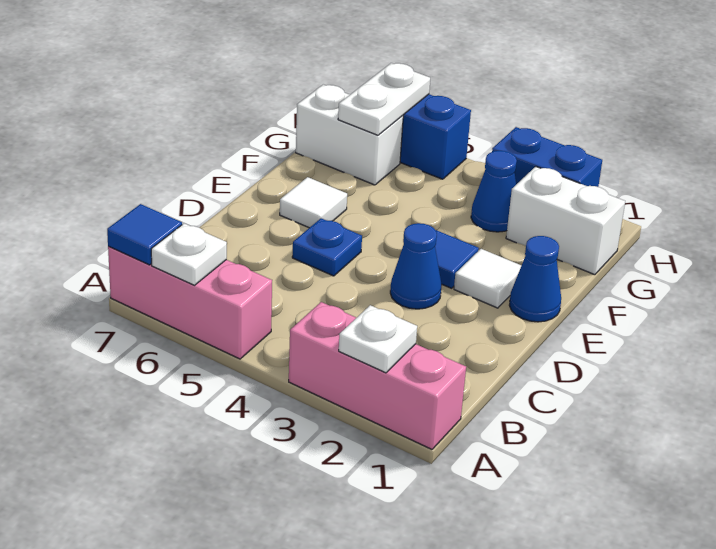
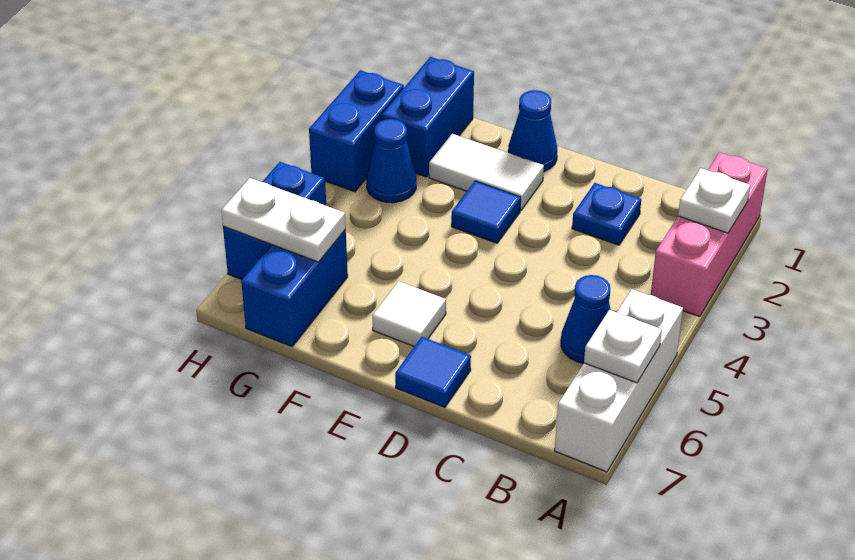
pink brick A5:A7 level 1 -> white brick A5:A7 level 1
blue tile A7 level 2 -> blue tile D7 level 1
blue cone D3 level 1 -> blue cone B5 level 1
blue plate D5 level 1 -> blue plate C2 level 1
white tile E2 level 1 -> white tile E2:F2 level 1
white brick G1:G2 level 1 -> blue brick G1:G2 level 1
white brick G6:G7 level 1 -> blue brick G6:G7 level 1

